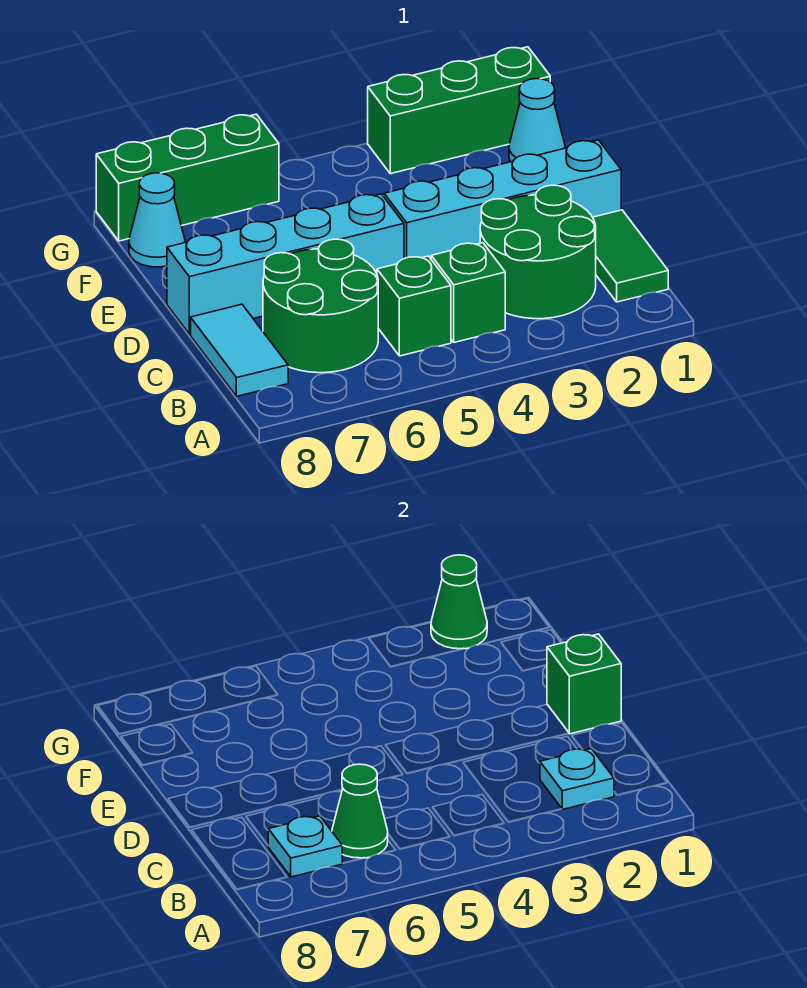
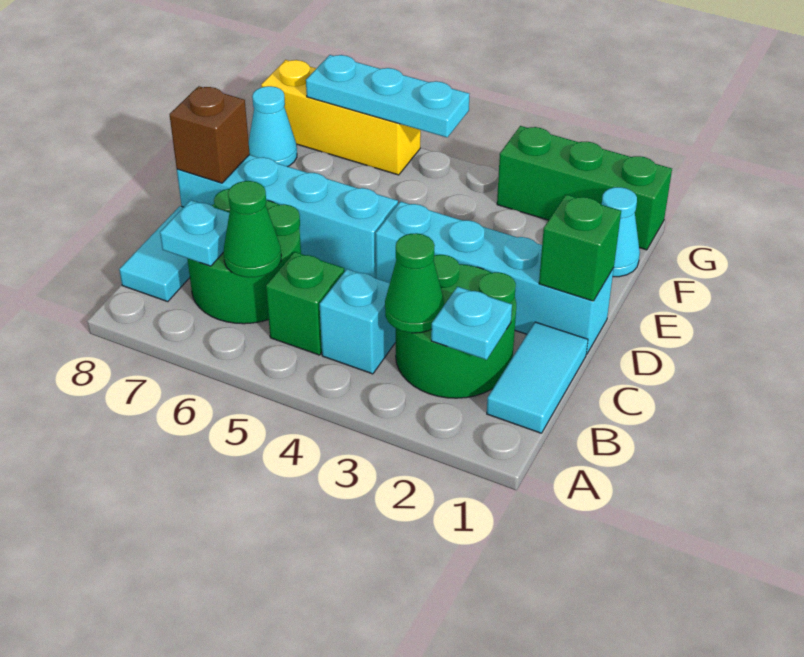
green tile B1:C1 level 1 -> cyan tile B1:C1 level 1
green brick B4 level 1 -> cyan brick B4 level 1
none -> brown brick D8 level 2
green cone G2 level 2 -> green cone B3 level 2
none -> cyan plate G5:G7 level 2
green brick G6:G8 level 1 -> yellow brick G6:G8 level 1

